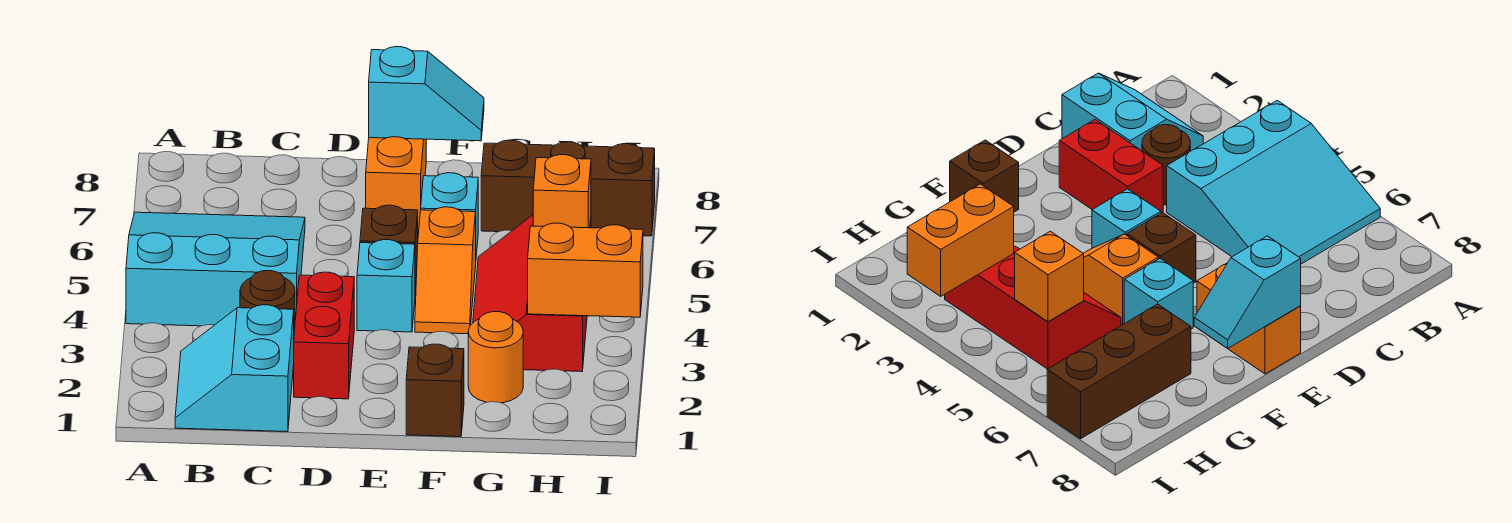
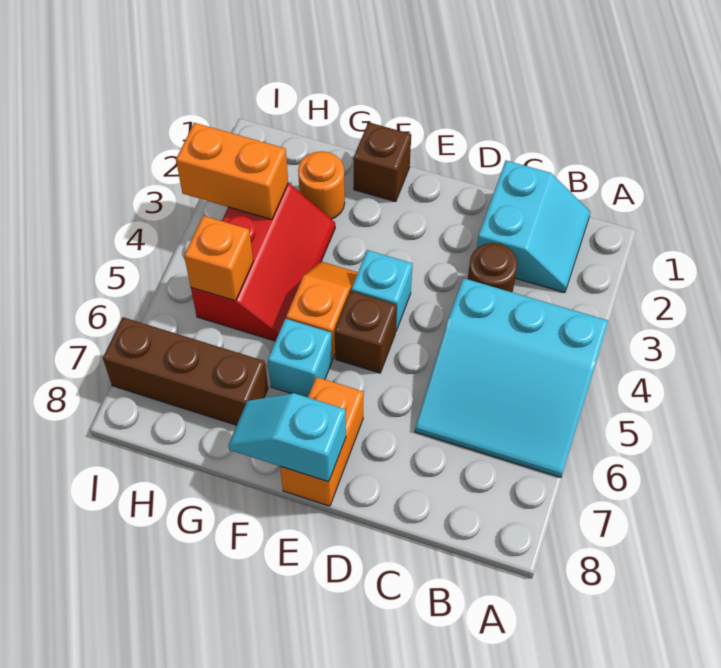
red brick D2:D3 level 1 -> none

